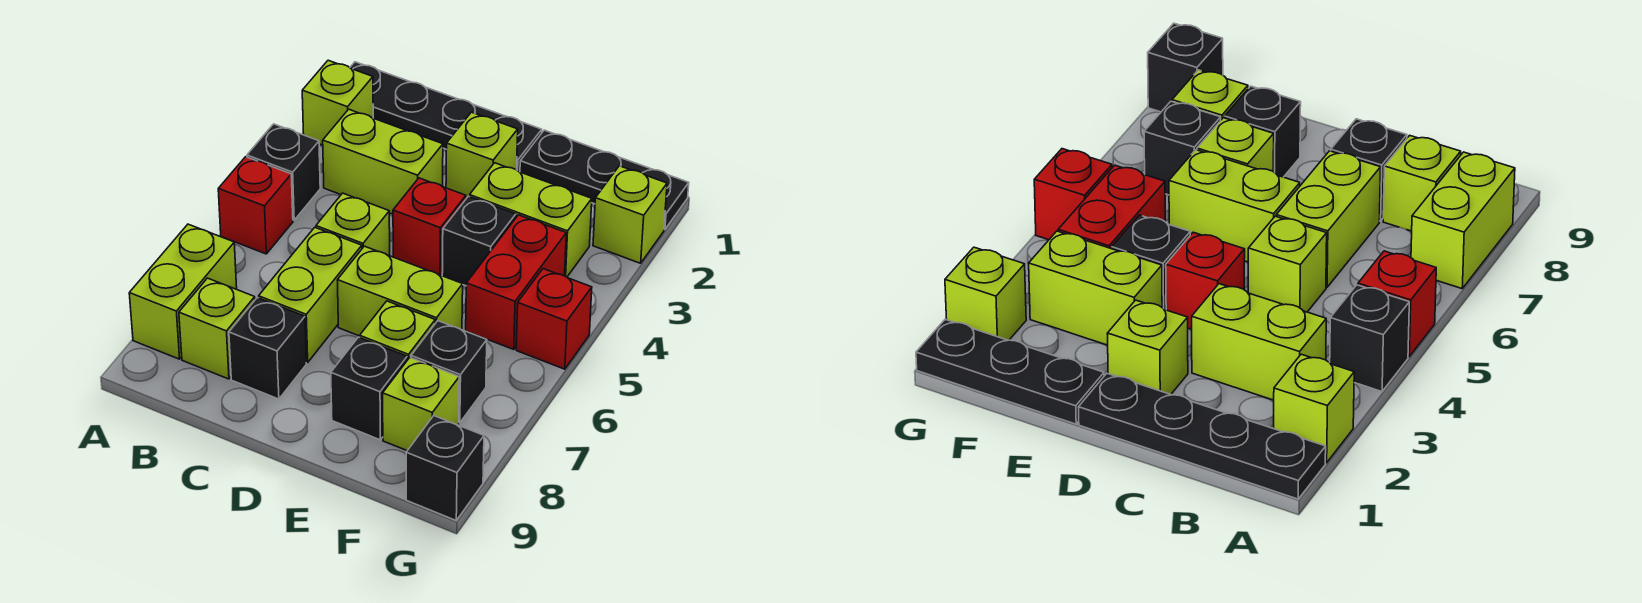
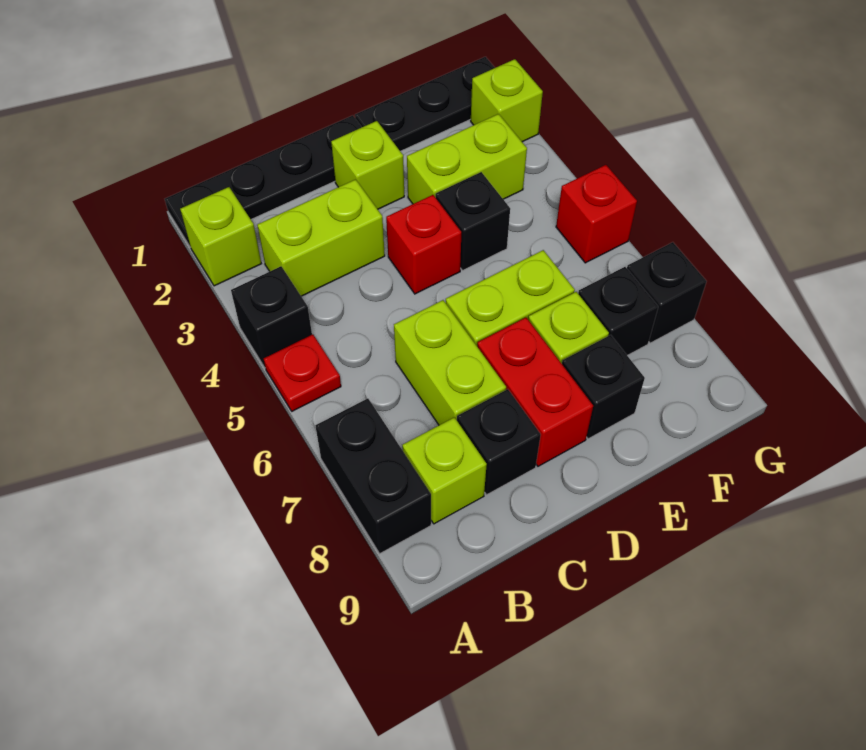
red brick A5 level 1 -> red plate A5 level 1
lime brick A7:A8 level 1 -> black brick A7:A8 level 1
lime brick C5 level 1 -> none
red brick F4:F5 level 1 -> red brick D7:D8 level 1
lime brick F8 level 1 -> none
black brick G9 level 1 -> black brick G7 level 1

